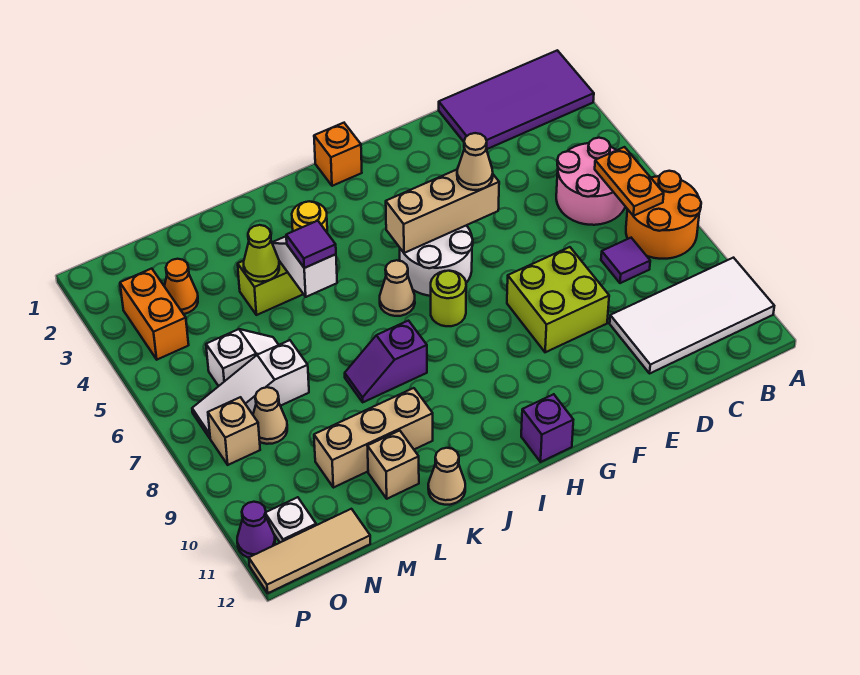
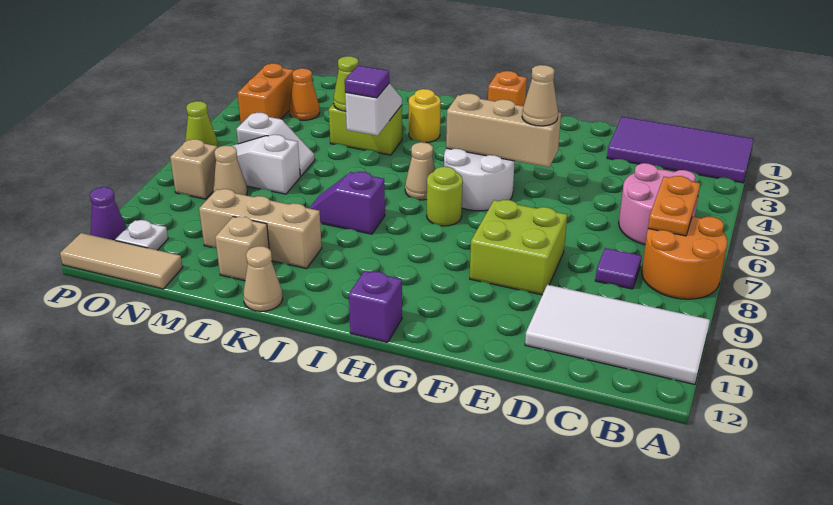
none -> lime cone P6 level 1

